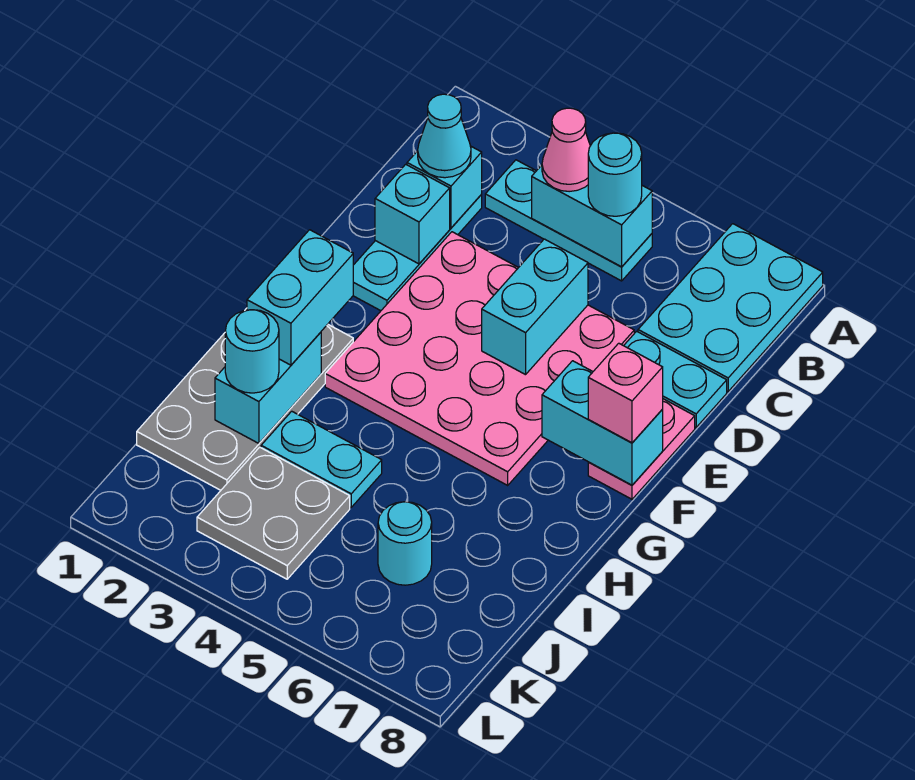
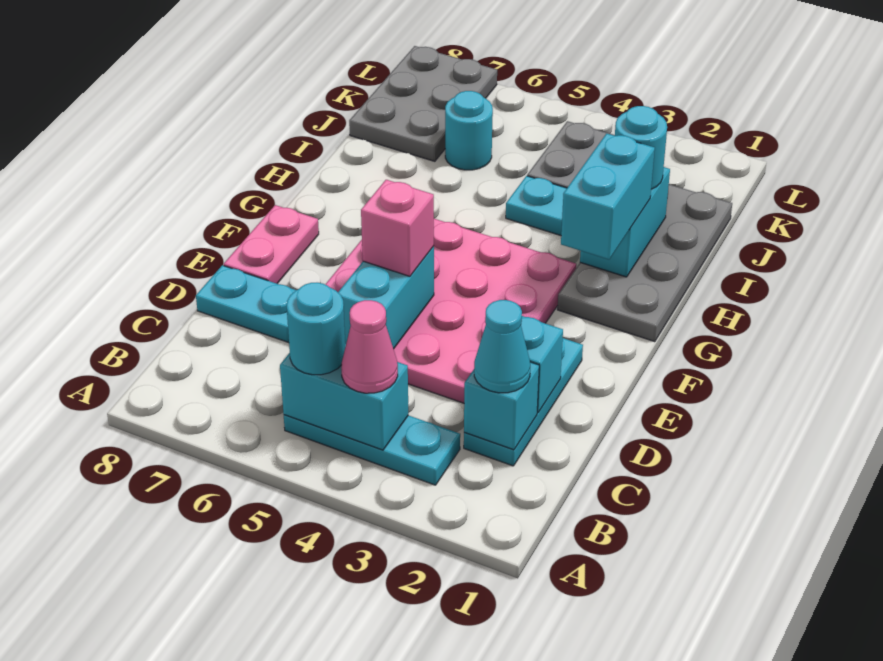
cyan plate A7:C8 level 1 -> none
cyan brick F7:F8 level 2 -> none
pink brick F8 level 3 -> pink brick E5 level 3
none -> grey plate J7:L8 level 1

